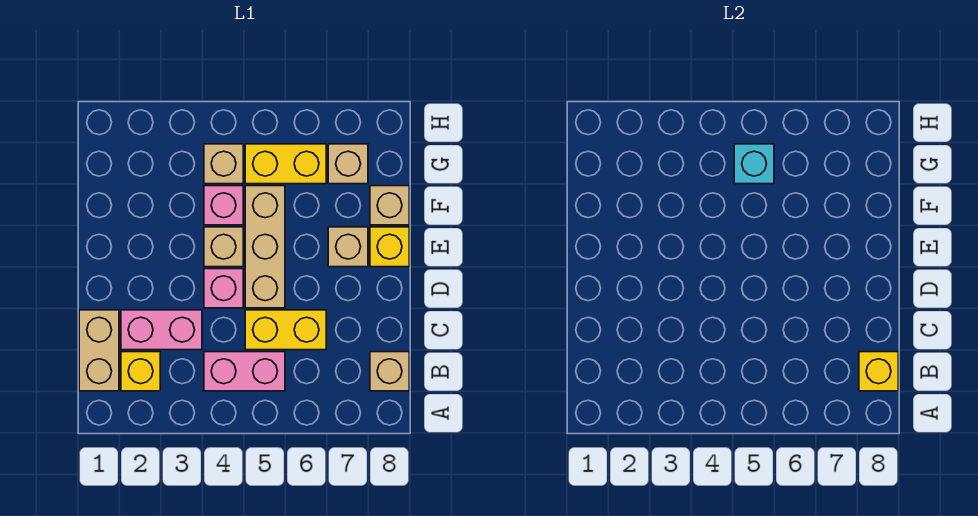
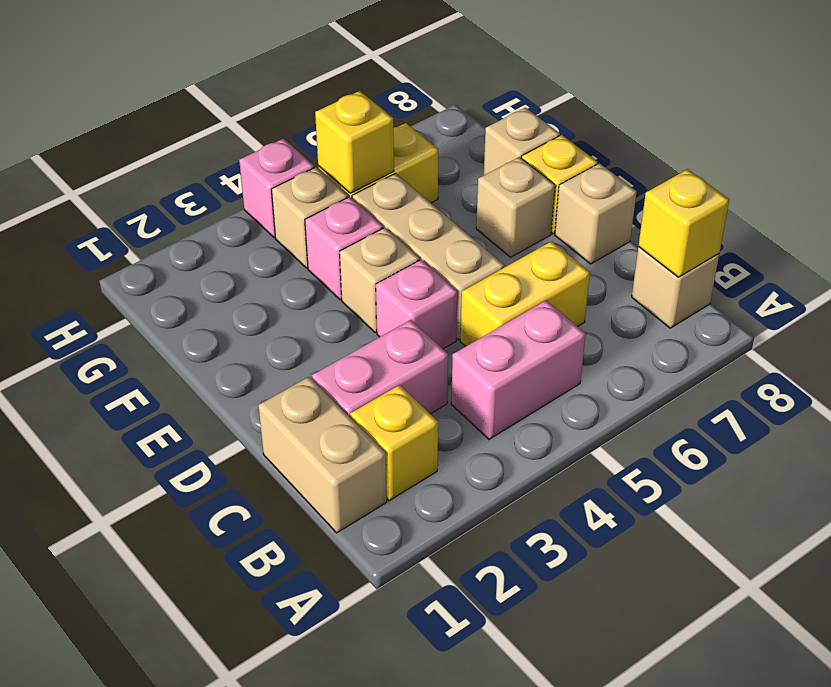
cyan brick G5 level 2 -> yellow brick G5 level 2
tan brick G7 level 1 -> tan brick D8 level 1
none -> pink brick H4 level 1

